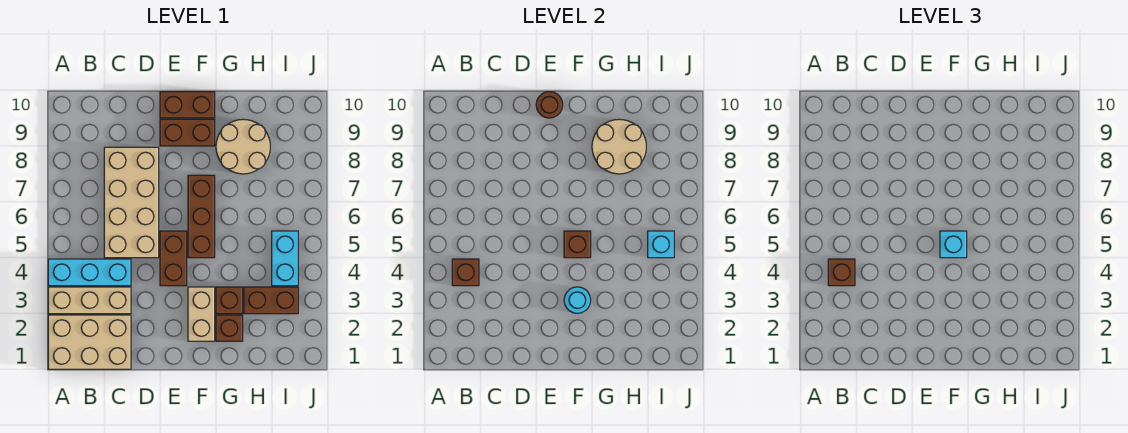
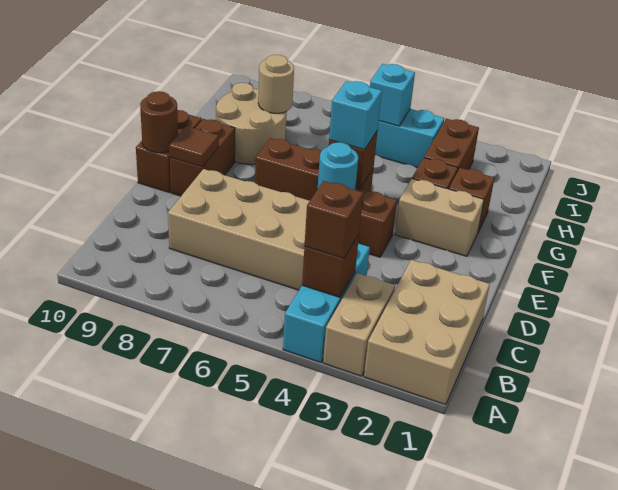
tan brick A3:C3 level 1 -> tan brick A3:B3 level 1
none -> brown tile E9 level 2
cyan round brick F3 level 2 -> cyan round brick E5 level 2
tan round brick G8:H9 level 2 -> tan round brick H8 level 2

